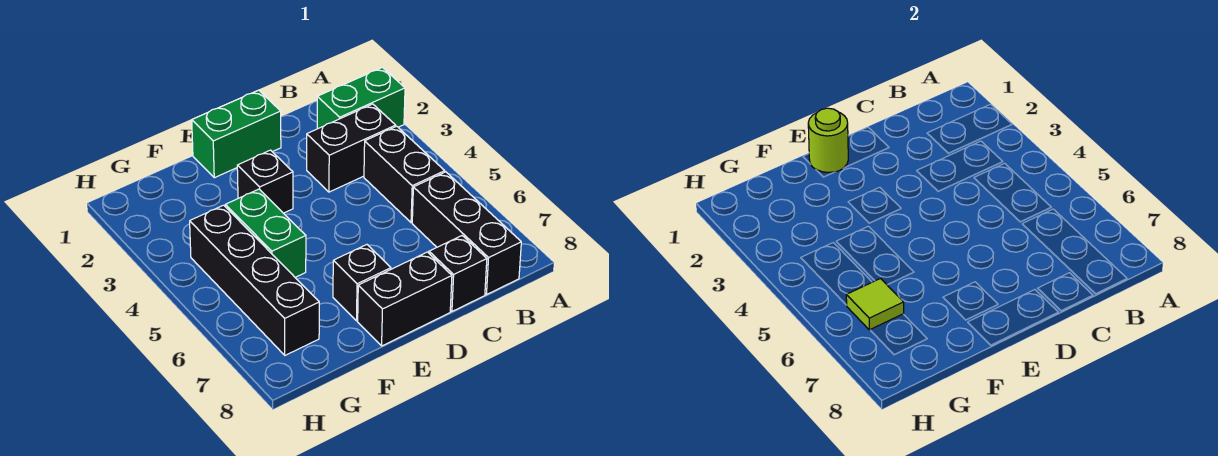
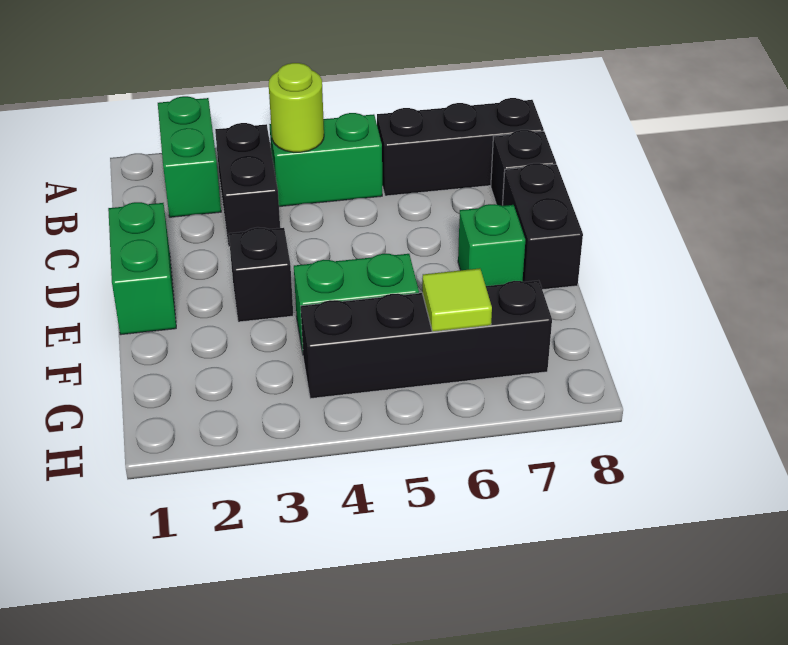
black brick B4:B5 level 1 -> green brick B4:B5 level 1
lime round brick E1 level 2 -> lime round brick B4 level 2
black brick E7 level 1 -> green brick E7 level 1

